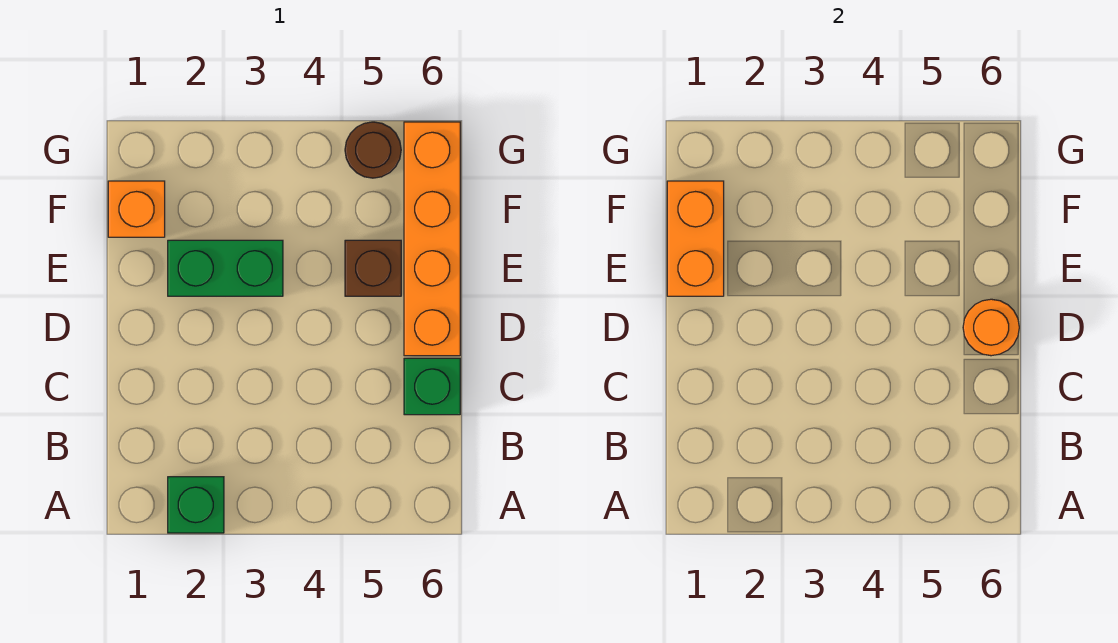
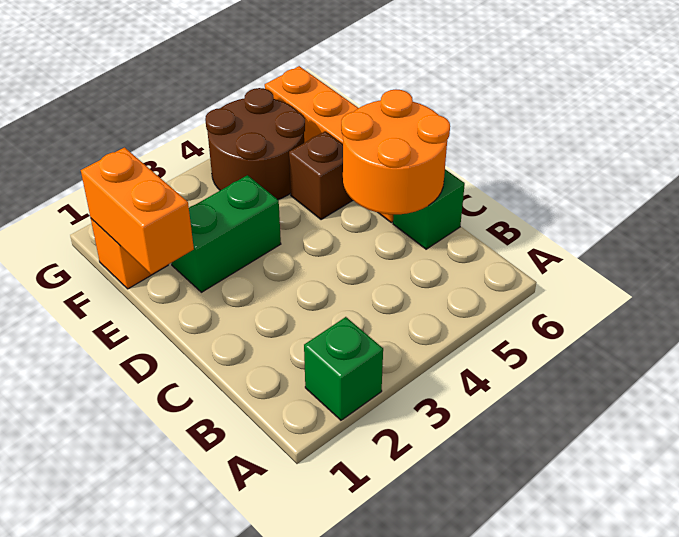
orange round brick D6 level 2 -> orange round brick C5:D6 level 2
brown round brick G5 level 1 -> brown round brick F4:G5 level 1

